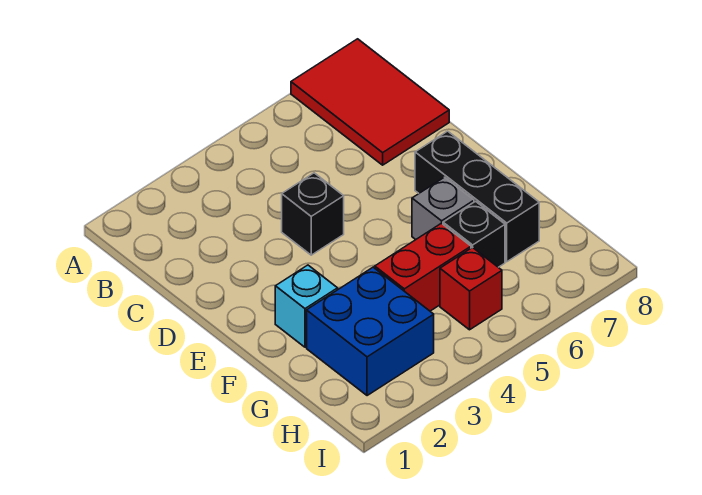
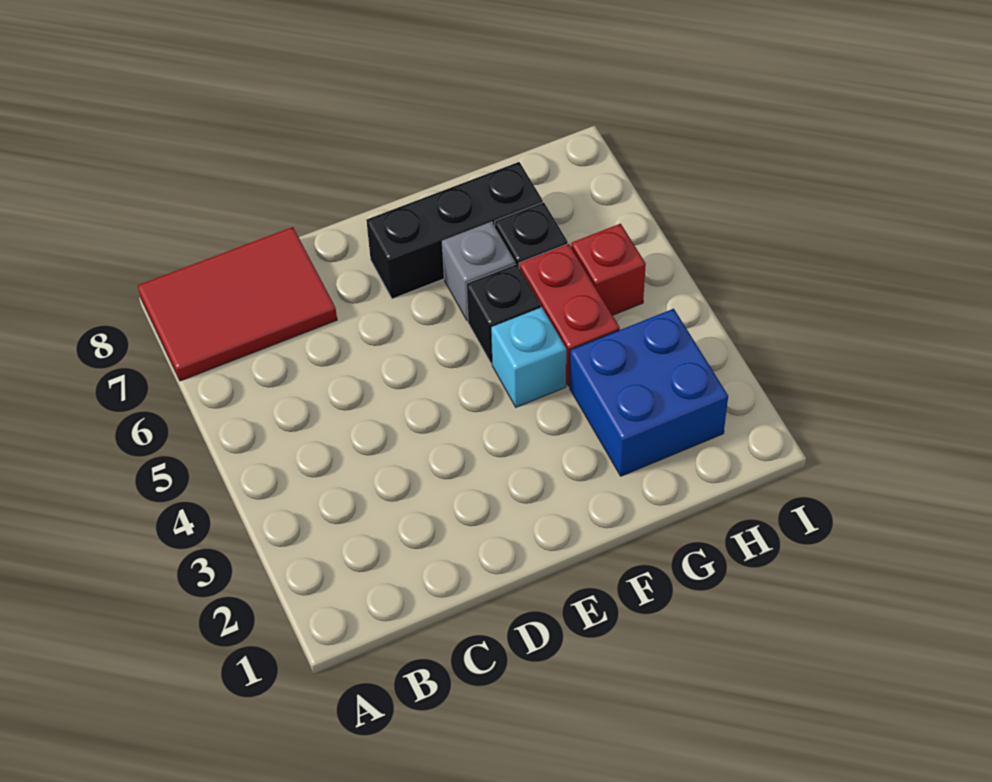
black brick D4 level 1 -> black brick F5 level 1
cyan brick F2 level 1 -> cyan brick F4 level 1

